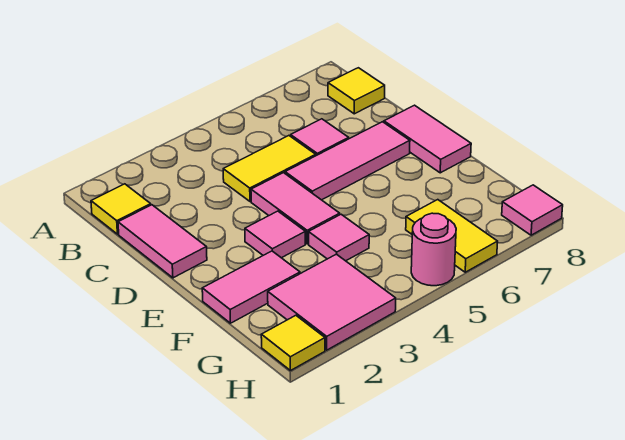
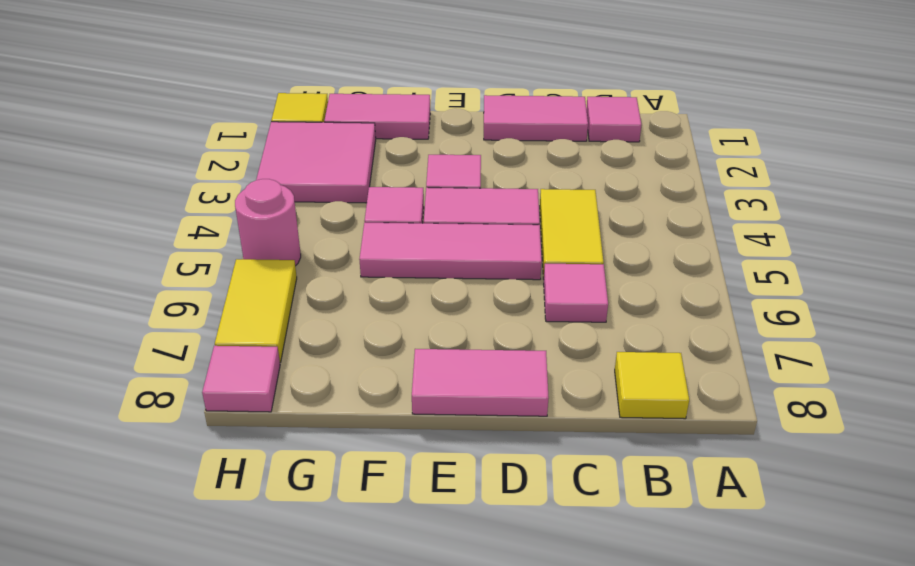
yellow tile B1 level 1 -> pink tile B1 level 1
pink tile D5:D7 level 1 -> pink tile D5:F5 level 1
pink tile F1:F2 level 1 -> pink tile F1:G1 level 1
yellow tile G6:H6 level 1 -> yellow tile H6:H7 level 1

